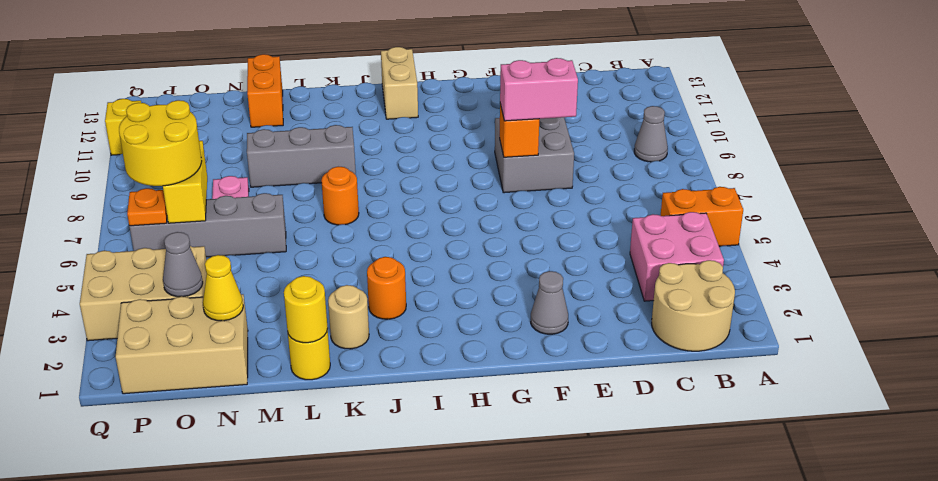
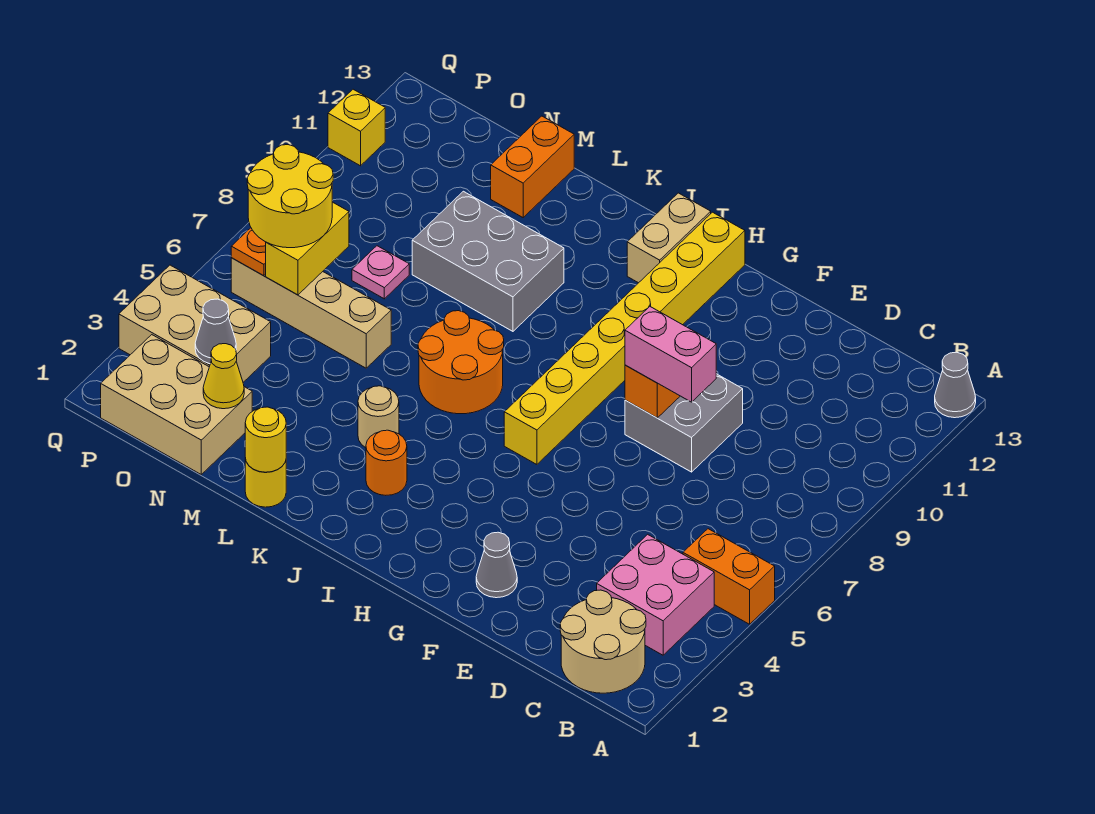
grey cone B9 level 1 -> grey cone A13 level 1
none -> yellow brick H6:H13 level 1
tan round brick K2 level 1 -> tan round brick K4 level 1
orange round brick K7 level 1 -> orange round brick J6:K7 level 1
grey brick K9:M9 level 1 -> grey brick K9:M10 level 1
grey brick M6:P6 level 1 -> tan brick M6:P6 level 1

